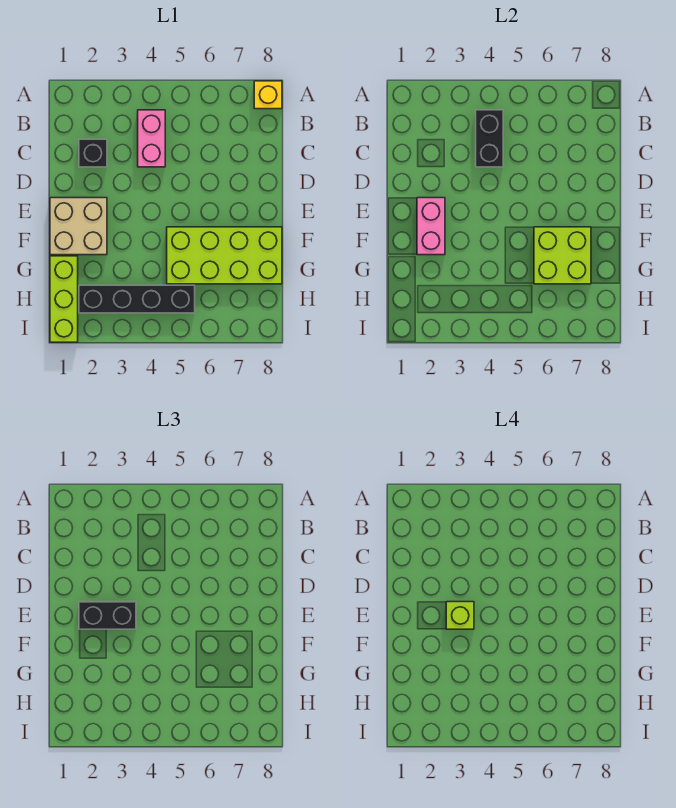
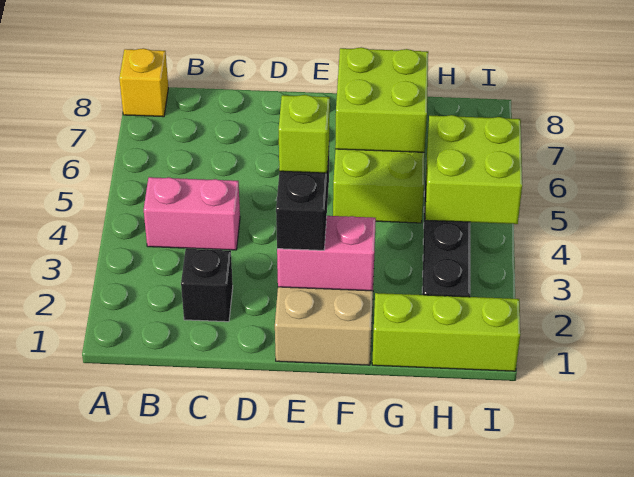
black brick B4:C4 level 2 -> none
none -> lime brick H4:I5 level 2

